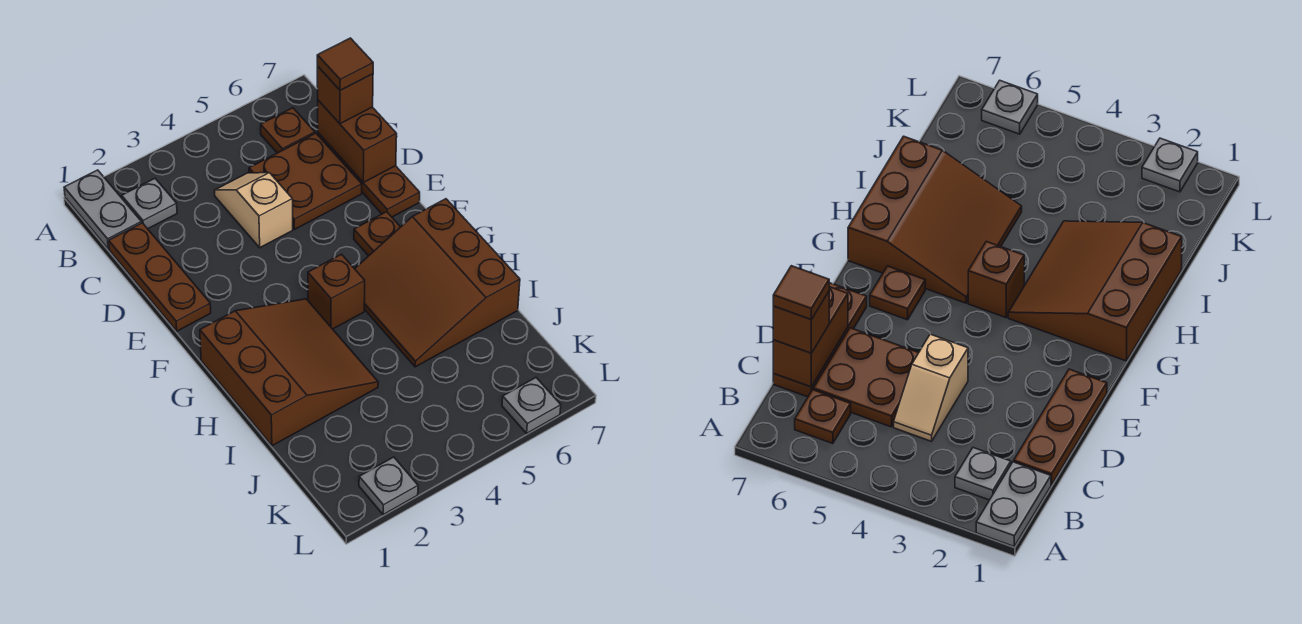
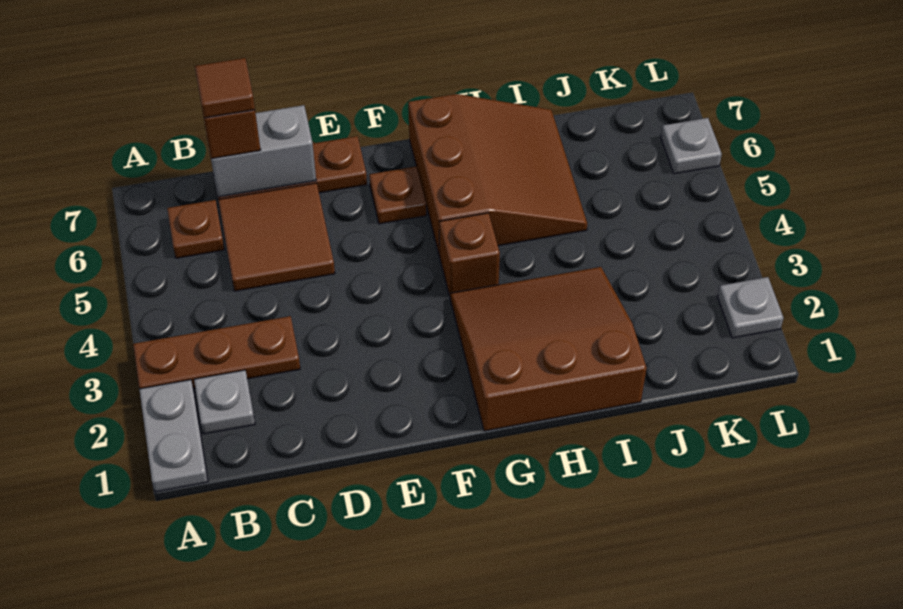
grey plate A1:B1 level 1 -> grey plate A1:A2 level 1
brown plate C1:E1 level 1 -> brown plate A3:C3 level 1
tan slope C4:D4 level 1 top D -> none
brown plate C5:D6 level 1 -> brown tile C5:D6 level 1
brown brick C7:D7 level 2 -> grey brick C7:D7 level 2
brown slope G5:I7 level 1 top 7 -> brown slope G5:I7 level 1 top G

